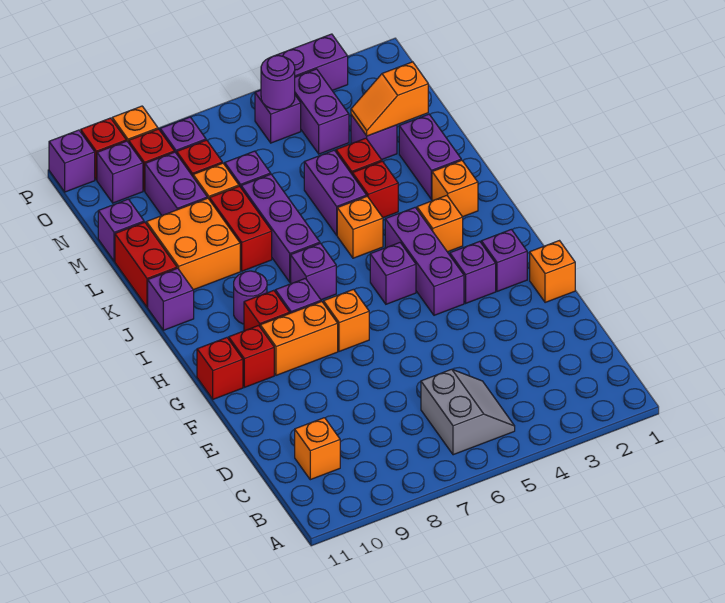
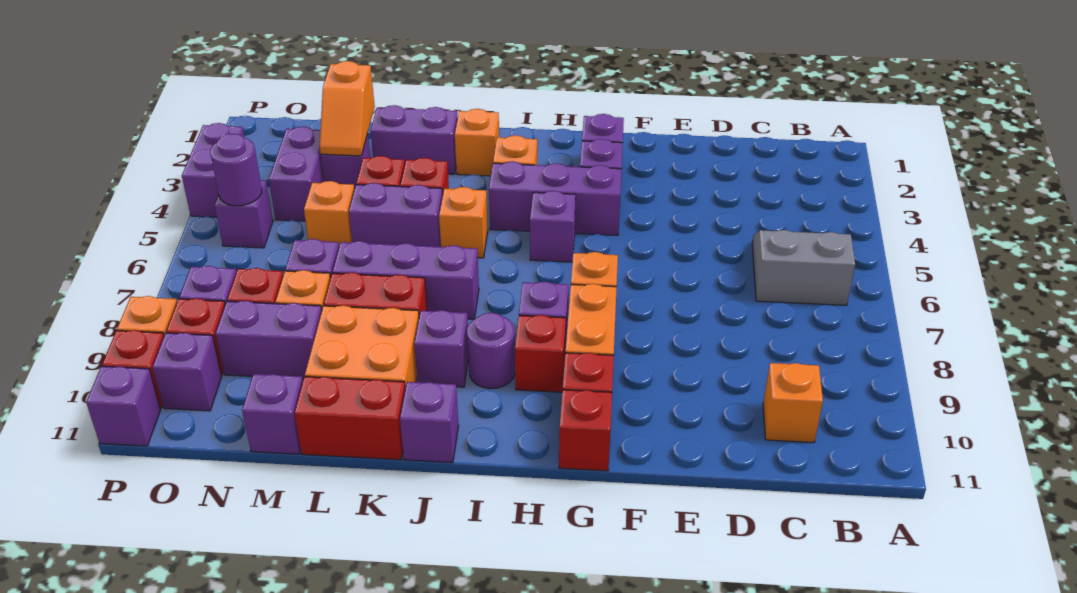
orange brick F1 level 1 -> orange brick M5 level 1
purple brick I7 level 1 -> purple brick J9 level 1
purple brick N4:O4 level 1 -> purple brick N3:N4 level 1

